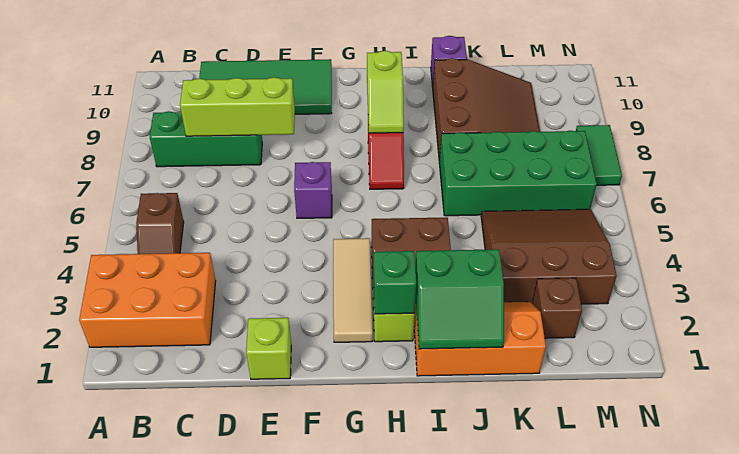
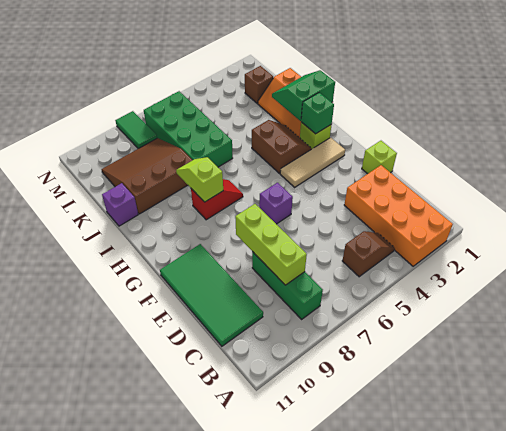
orange brick A2:C3 level 1 -> orange brick A2:D3 level 1
lime slope H8:H9 level 2 top 9 -> lime slope H8:I8 level 2 top H
green slope I1:J2 level 2 top 2 -> green slope I1:J2 level 2 top I
brown slope K3:M5 level 1 top 3 -> none
green tile N7:N8 level 1 -> green tile M8:N8 level 1

